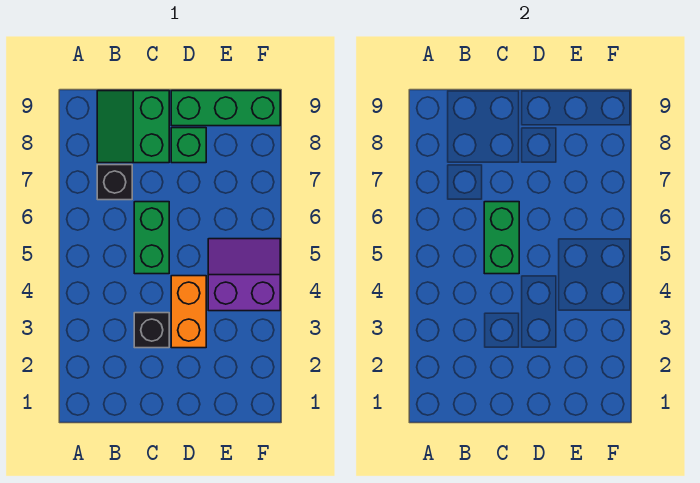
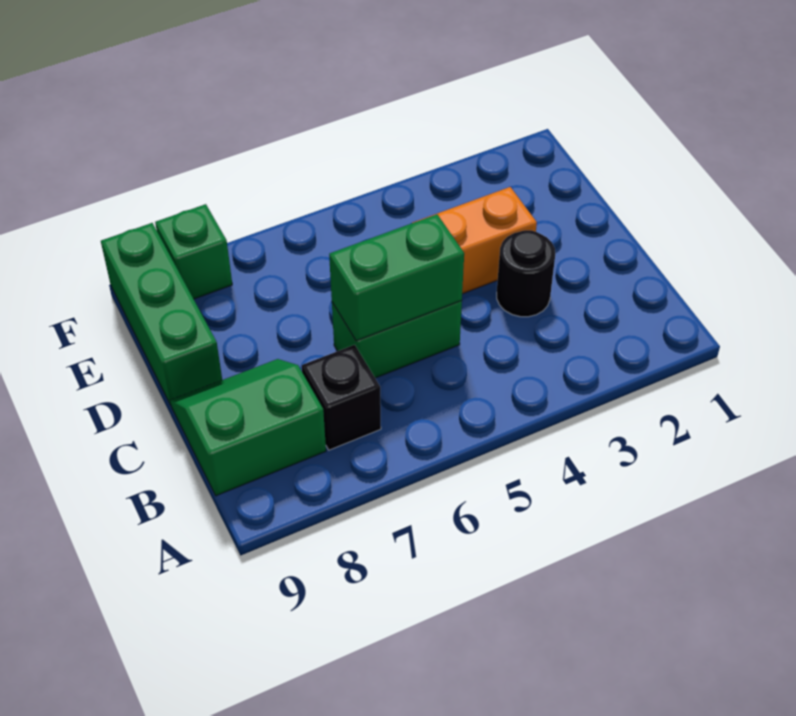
green slope B8:C9 level 1 top C -> green slope B8:C9 level 1 top B
black brick C3 level 1 -> black round brick C3 level 1
green brick D8 level 1 -> green brick F8 level 1
purple slope E4:F5 level 1 top 4 -> none

